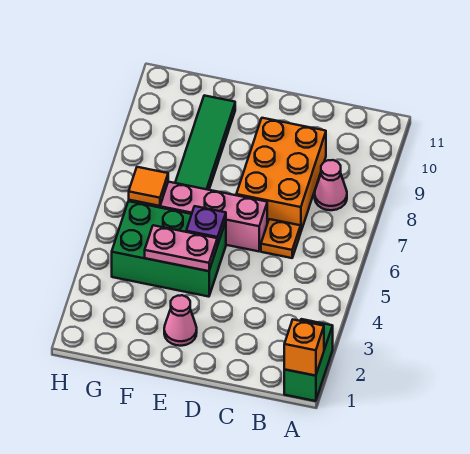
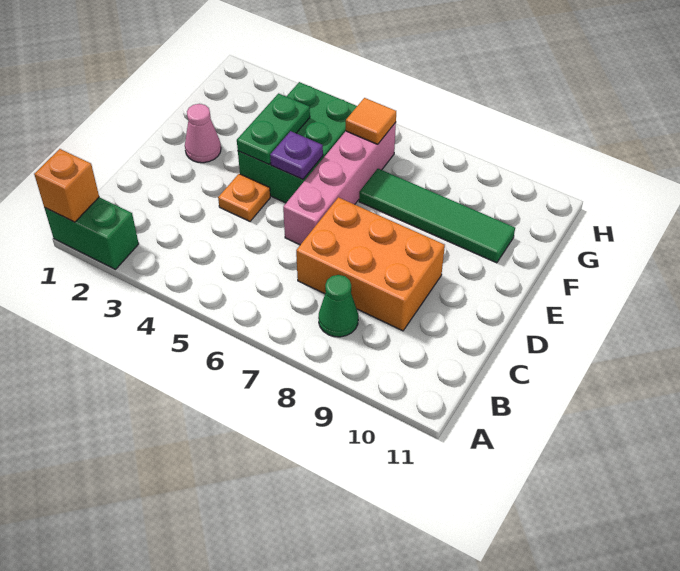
pink cone B8 level 1 -> green cone B8 level 1
orange plate C6 level 1 -> orange plate D4 level 1
pink plate E4:F4 level 2 -> green plate E4:F4 level 2

